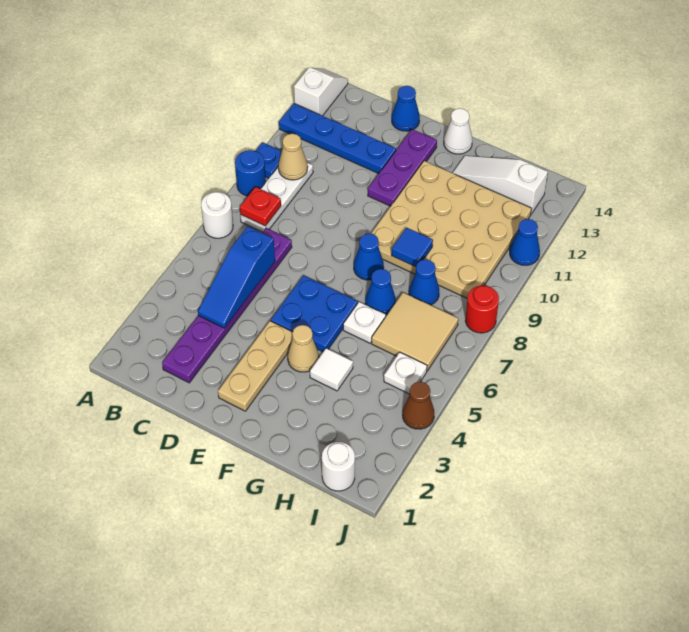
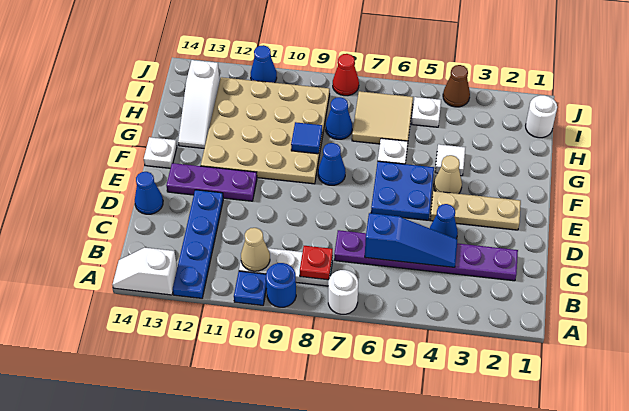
white cone F14 level 1 -> white plate F14 level 1
blue cone G7 level 1 -> blue cone D4 level 1
red round brick J8 level 1 -> red cone J8 level 1

